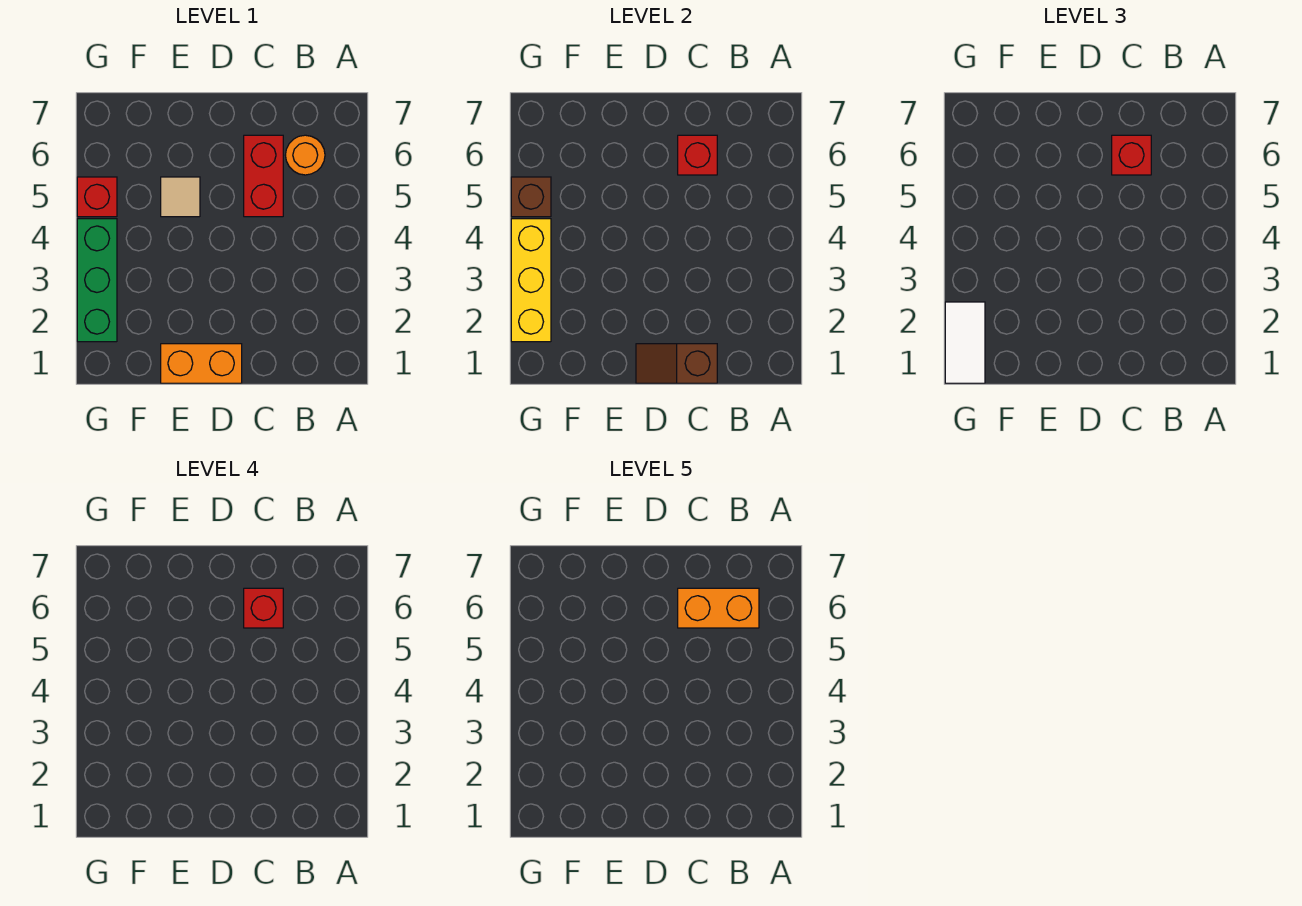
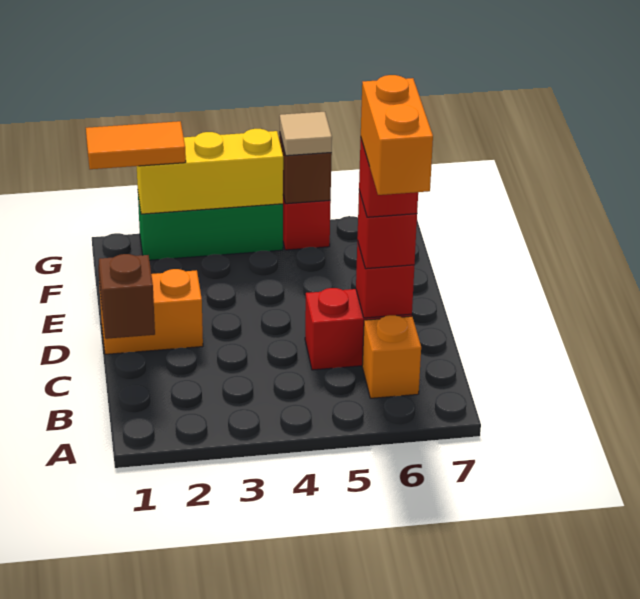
orange round brick B6 level 1 -> orange brick B6 level 1
orange brick D1:E1 level 1 -> orange brick D1:D2 level 1
tan tile E5 level 1 -> tan tile G5 level 3
white tile G1:G2 level 3 -> orange tile G1:G2 level 3

